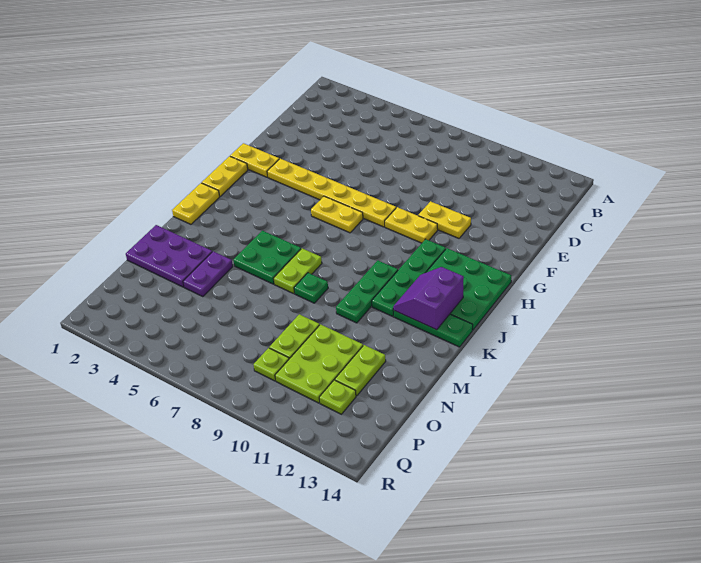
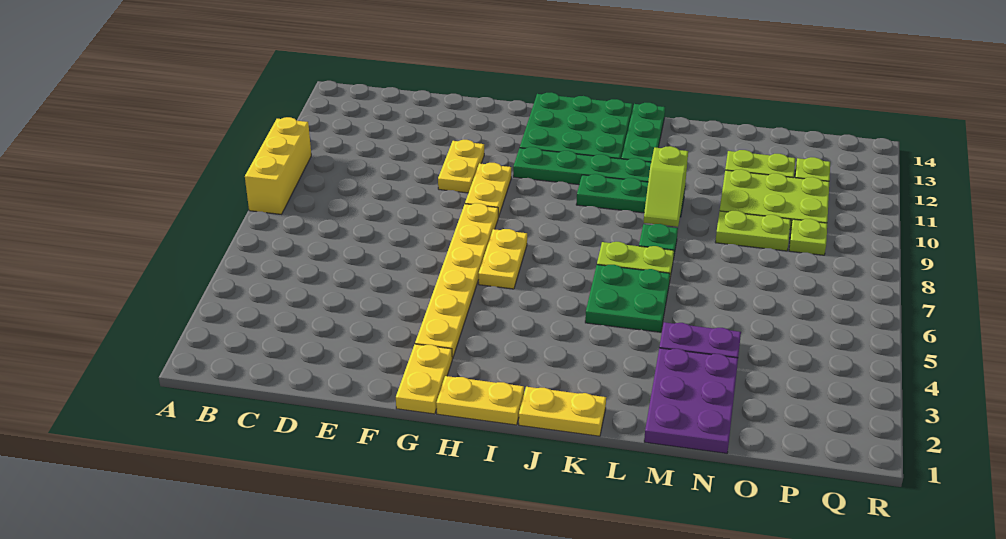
none -> yellow brick A8:A10 level 1
purple slope J12:K13 level 2 top 13 -> none
none -> lime slope L9:L10 level 2 top 10

